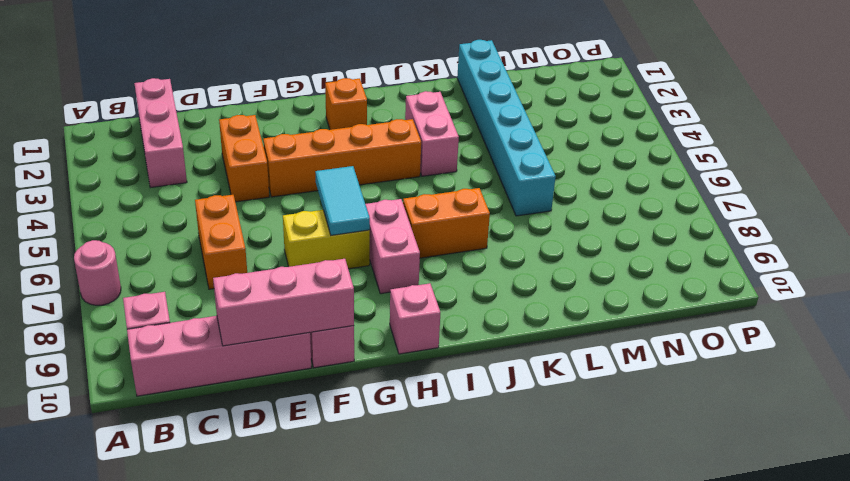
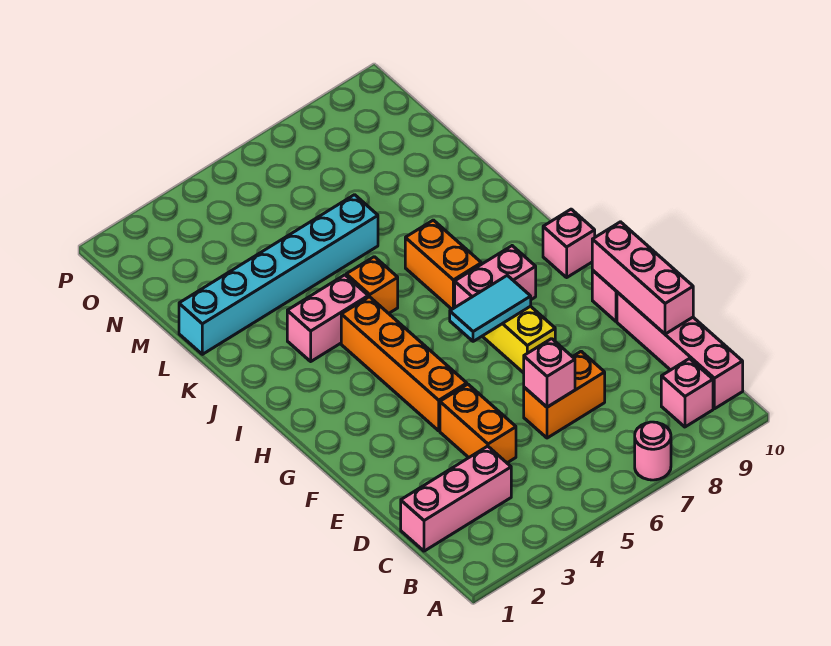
none -> pink brick D6 level 2
orange brick E3:E4 level 1 -> orange brick D4:E4 level 1
orange brick H2 level 1 -> orange brick J5 level 1

